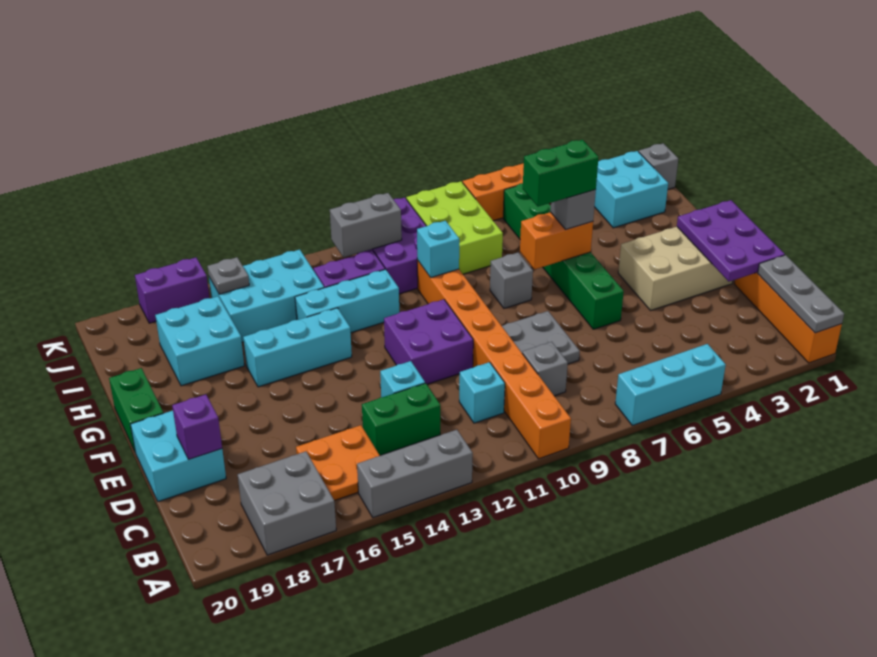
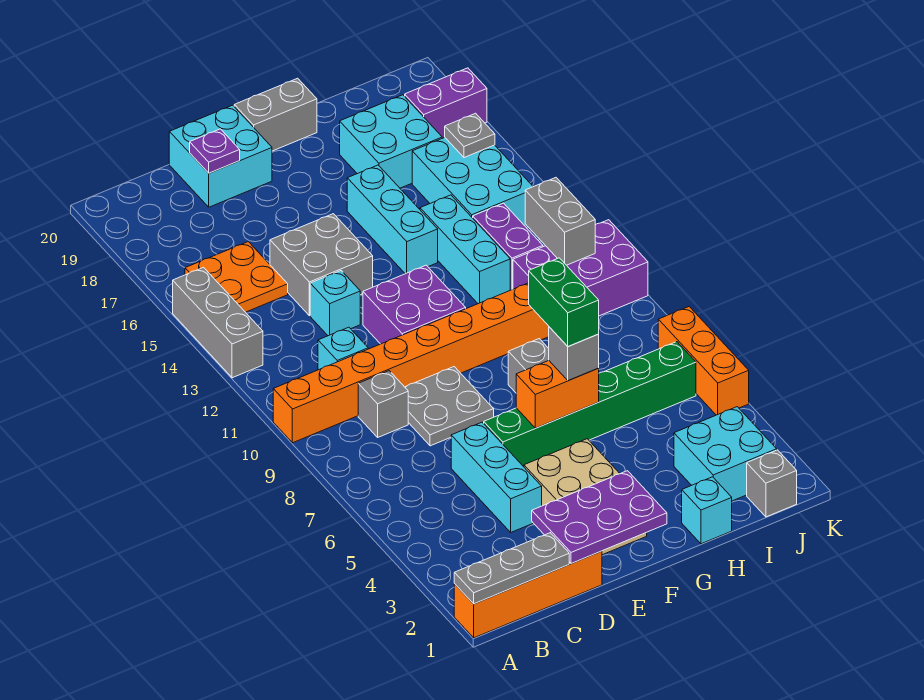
cyan brick A5:A7 level 1 -> cyan brick D4:D6 level 1
grey brick A17:B18 level 1 -> grey brick D14:E15 level 1
green brick C13:C14 level 1 -> none
purple brick D19 level 2 -> purple plate D19 level 2
green brick F20:G20 level 1 -> grey brick F20:G20 level 1
orange brick G6:G7 level 2 -> orange brick F6:G6 level 2
cyan brick H10 level 2 -> cyan brick H1 level 1
lime brick I8:K9 level 1 -> none
purple brick K17:K18 level 1 -> purple brick J18:K18 level 1

